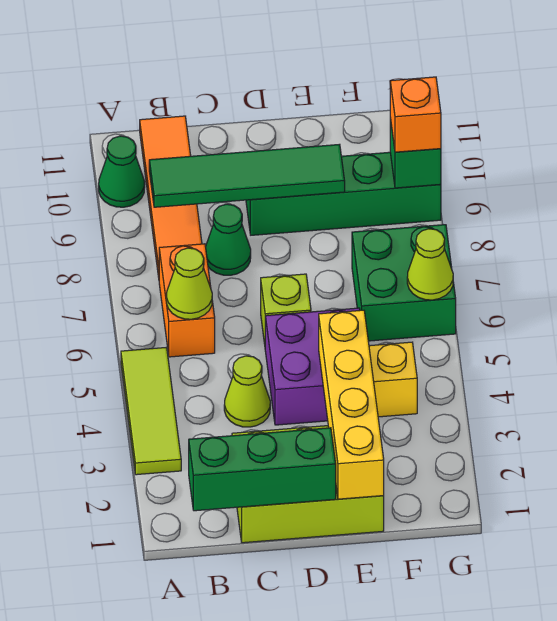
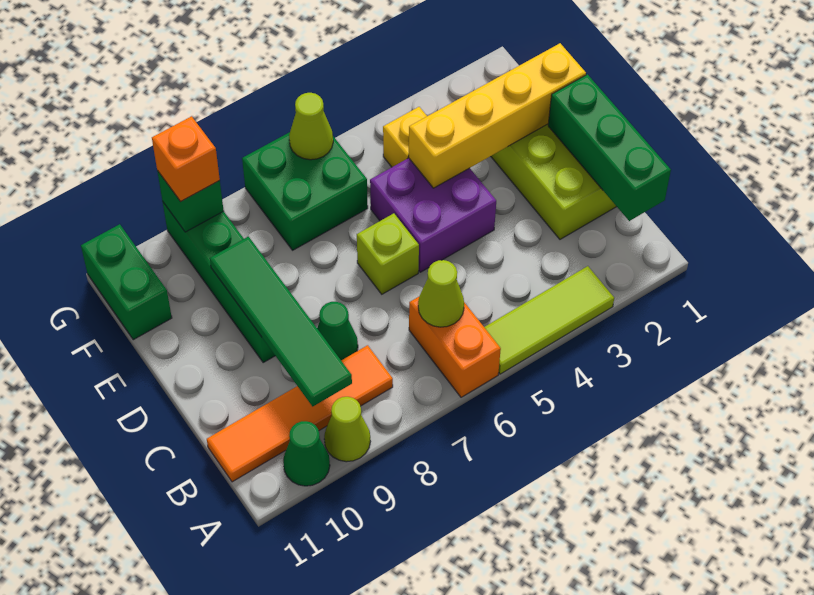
orange brick B6:B7 level 1 -> orange brick A6:B6 level 1
lime cone C4 level 1 -> lime cone A9 level 1
none -> green brick F11:G11 level 1

